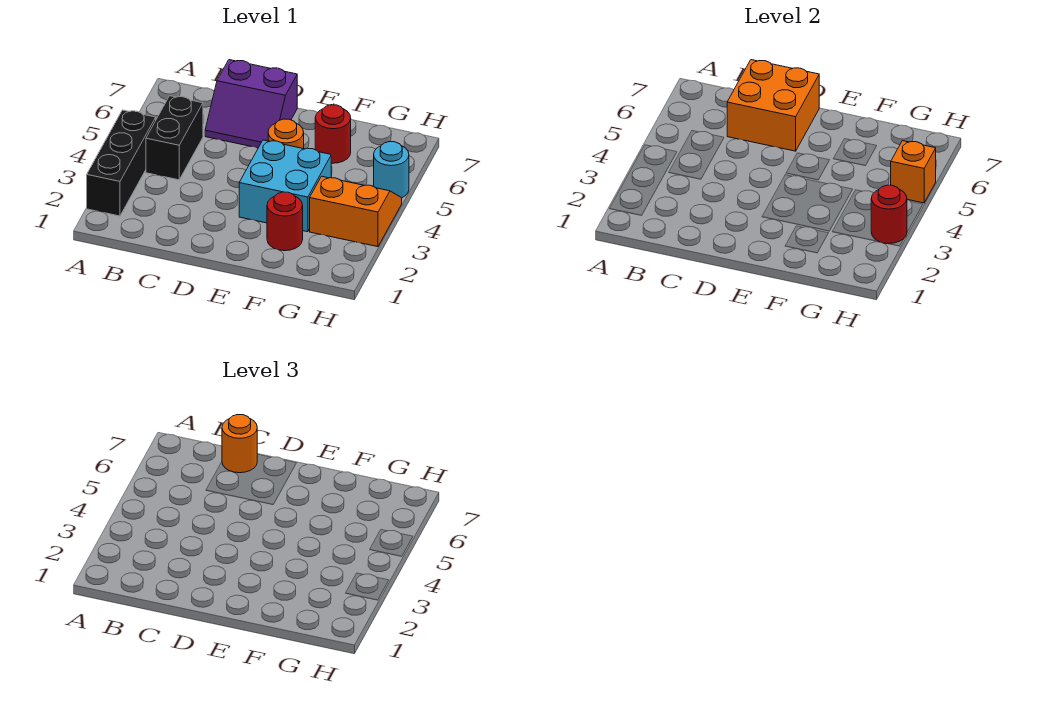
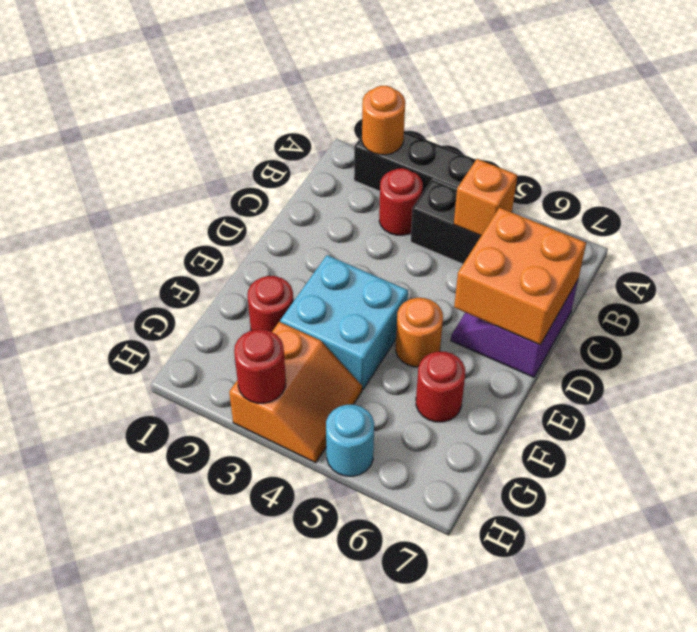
none -> red round brick B3 level 1
orange round brick C7 level 3 -> orange round brick A2 level 2
orange brick H5 level 2 -> orange brick B5 level 2

